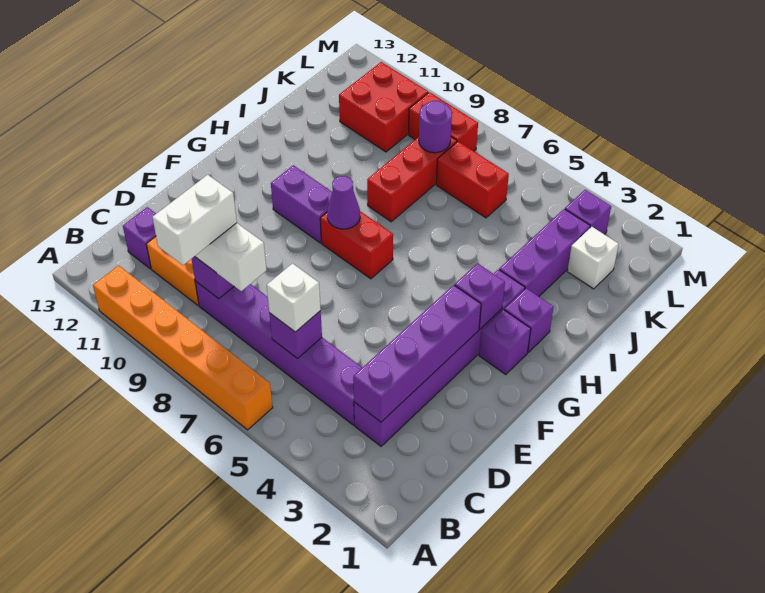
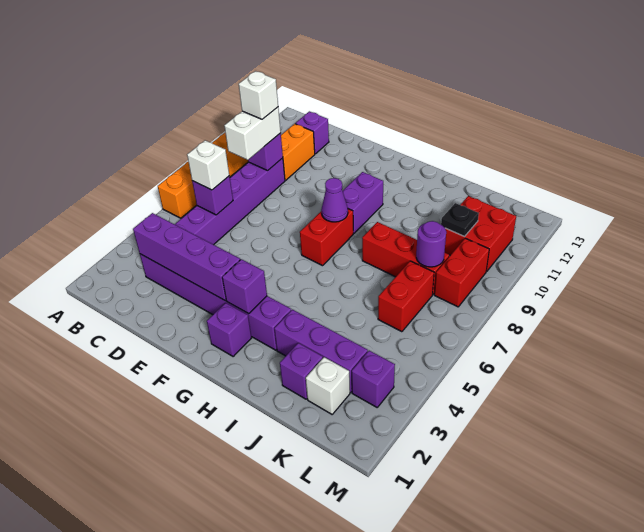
white brick B9:C9 level 4 -> white brick C9 level 4
purple brick H2 level 1 -> purple brick J2 level 1
none -> black plate K10 level 2

